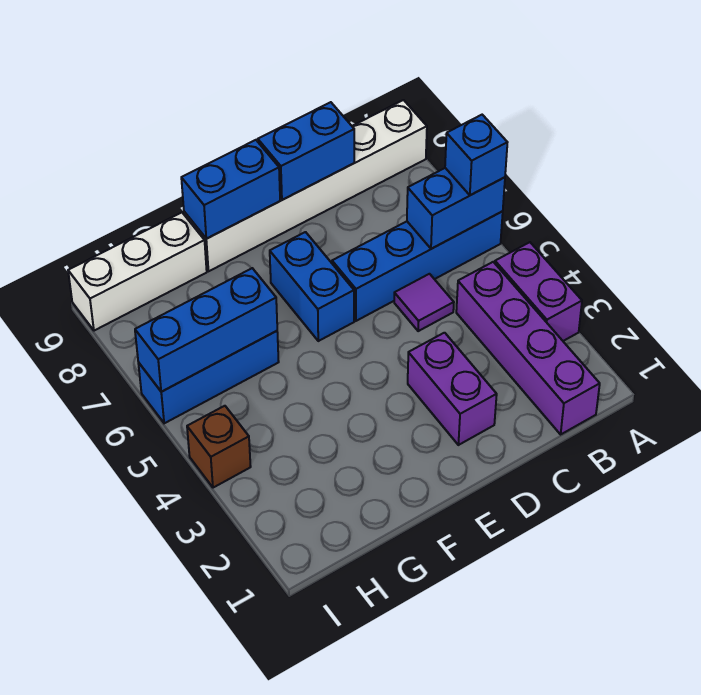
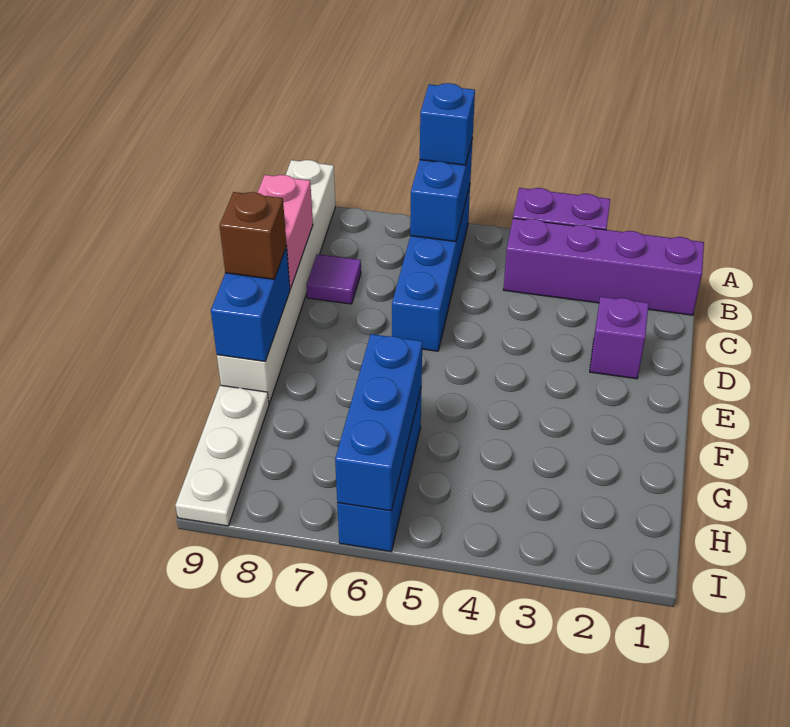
purple tile C5 level 1 -> purple tile C8 level 1
blue brick C9:D9 level 2 -> pink brick C9:D9 level 2
purple brick D2:D3 level 1 -> purple brick D2 level 1
blue brick E6:E7 level 1 -> none
white brick G9:I9 level 1 -> white plate G9:I9 level 1
brown brick I4 level 1 -> brown brick E9 level 3

